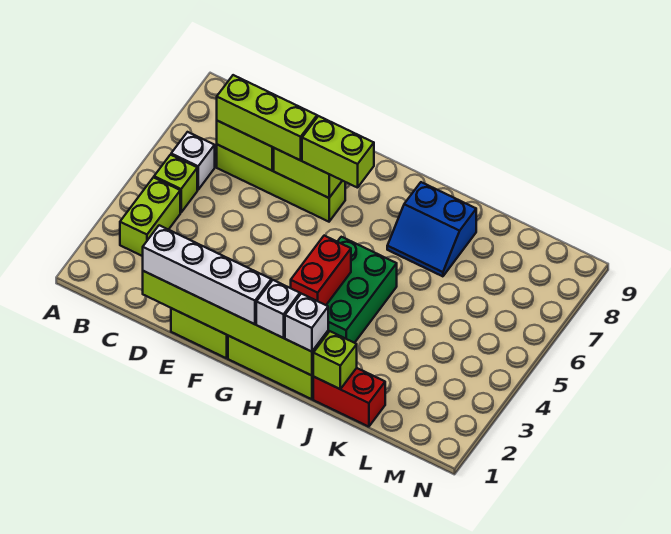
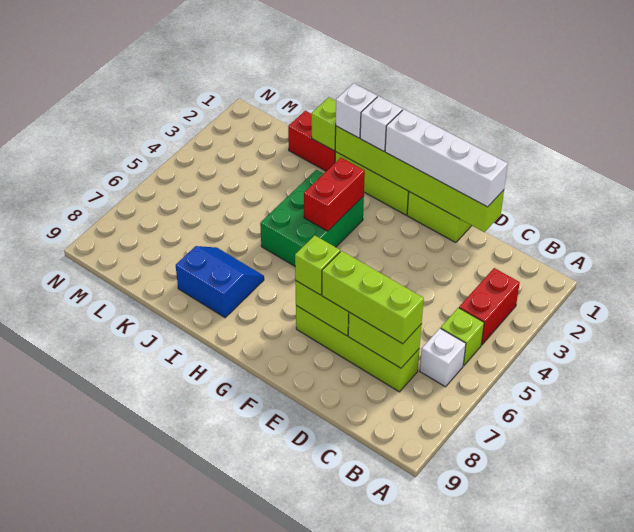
lime brick B3:B4 level 1 -> red brick B3:B4 level 1
lime brick F7:G7 level 3 -> lime brick F7 level 3

